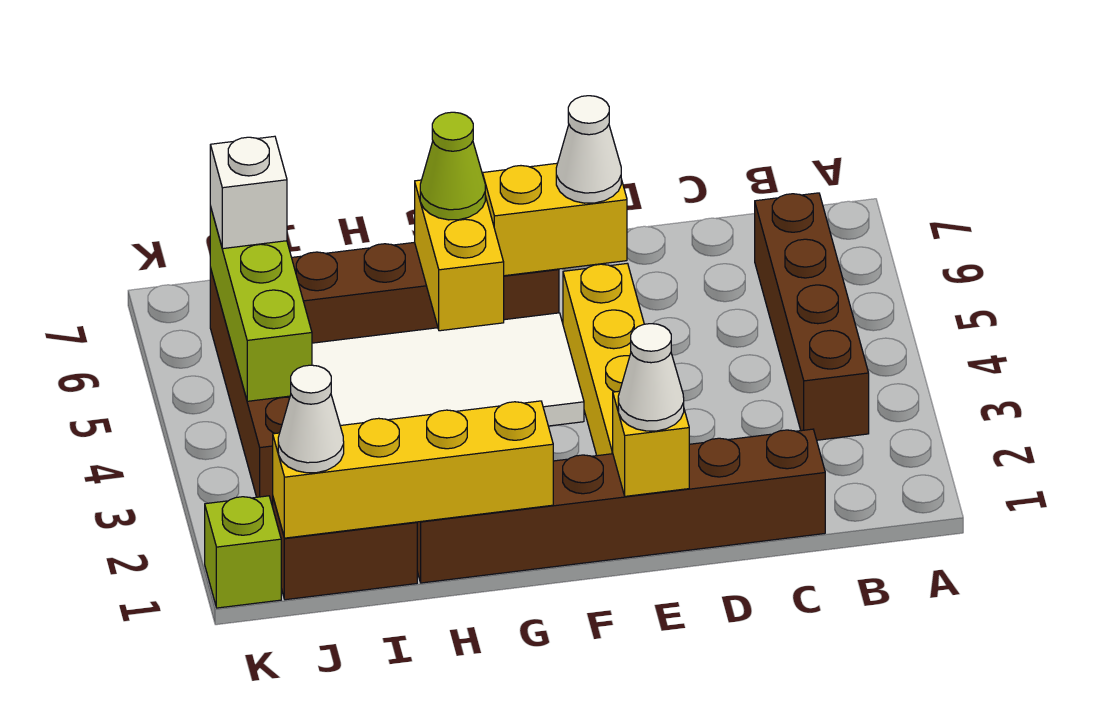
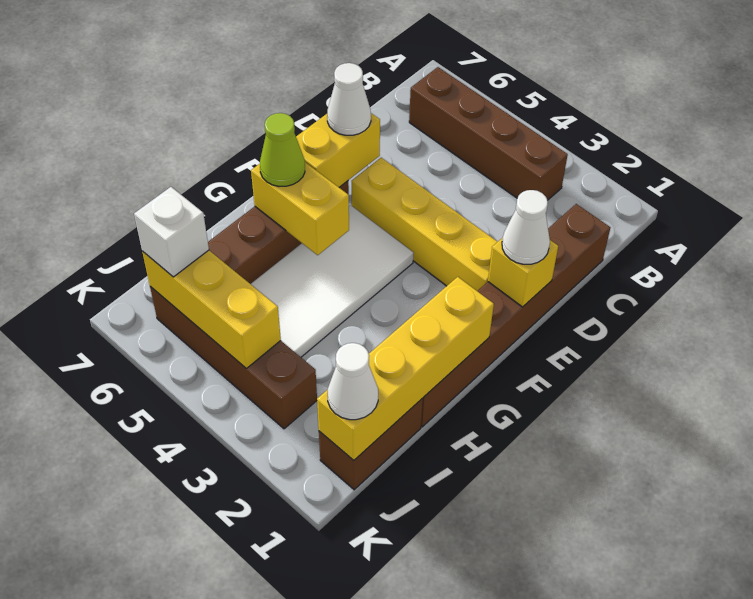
lime brick J4:J6 level 2 -> yellow brick J4:J6 level 2
lime brick K1 level 1 -> none

